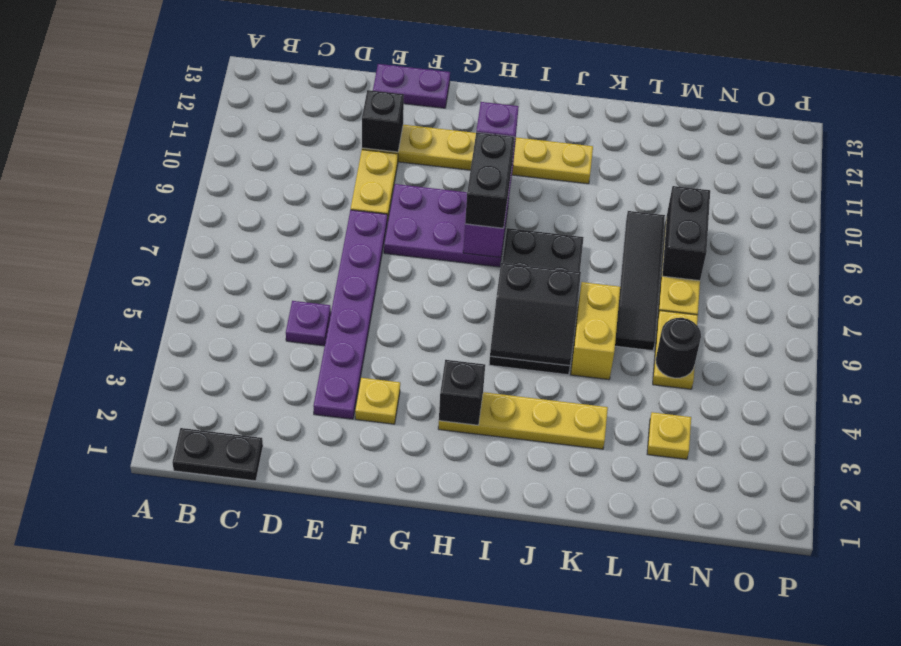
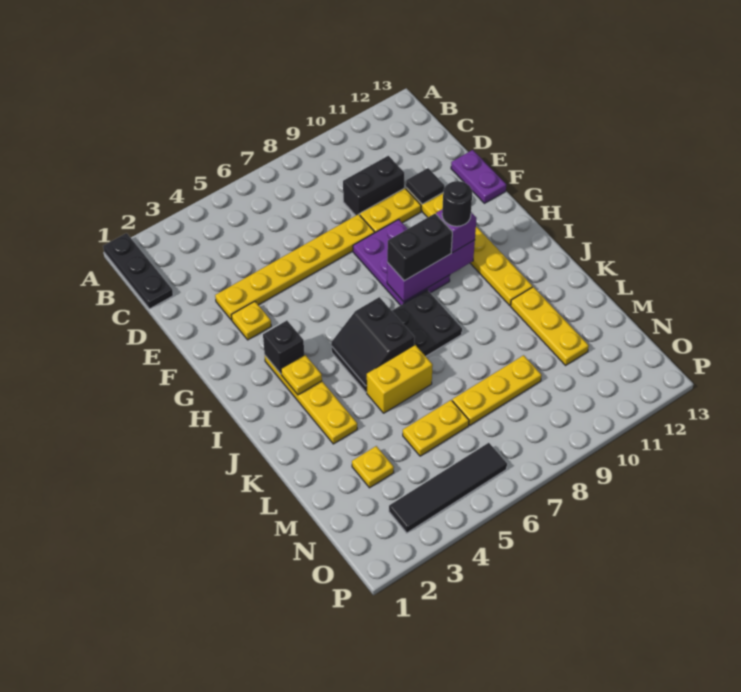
black plate B1:C1 level 1 -> black plate A1:C1 level 1
purple plate D5 level 1 -> none
purple plate E3:E8 level 1 -> yellow plate E3:E8 level 1
black brick E11 level 2 -> black tile E11 level 2
none -> yellow plate I3 level 2
none -> yellow plate K11:M11 level 1
black tile L6:L9 level 1 -> black tile O3:O6 level 1
black round brick M5 level 2 -> black round brick H10 level 4
black brick M8:M9 level 2 -> black brick D9:D10 level 1

